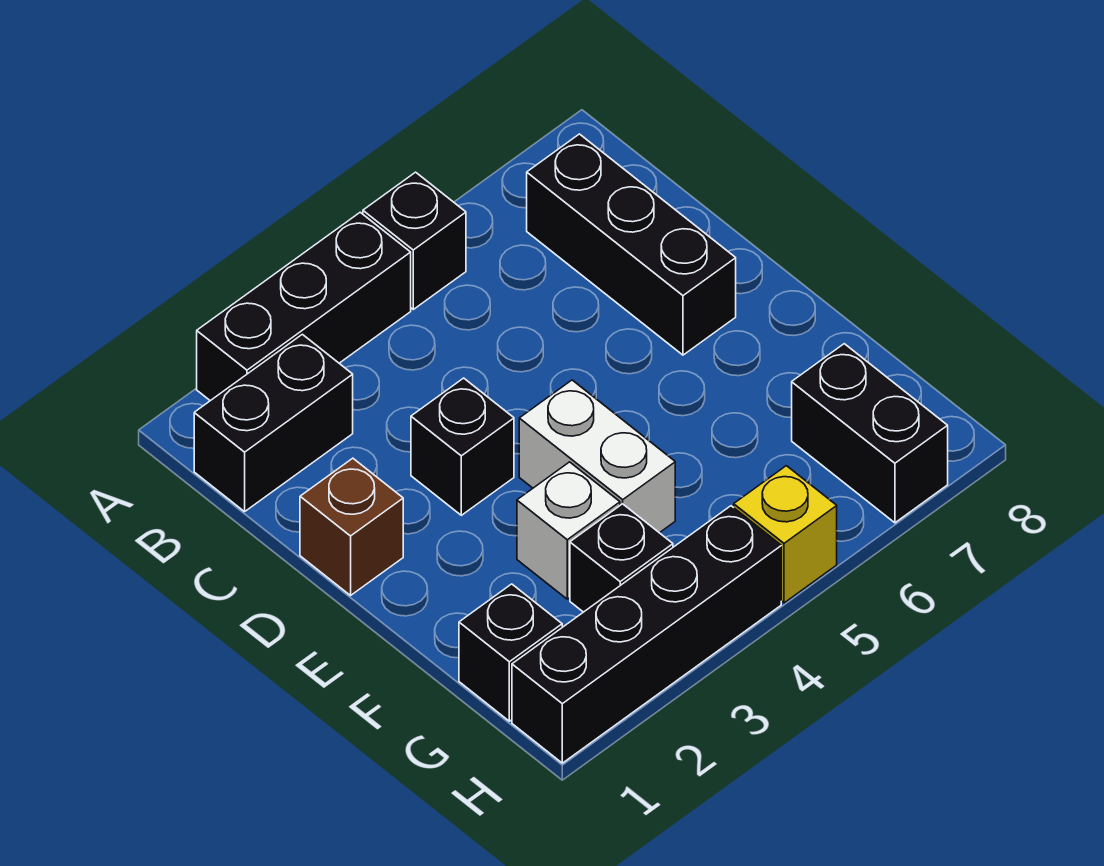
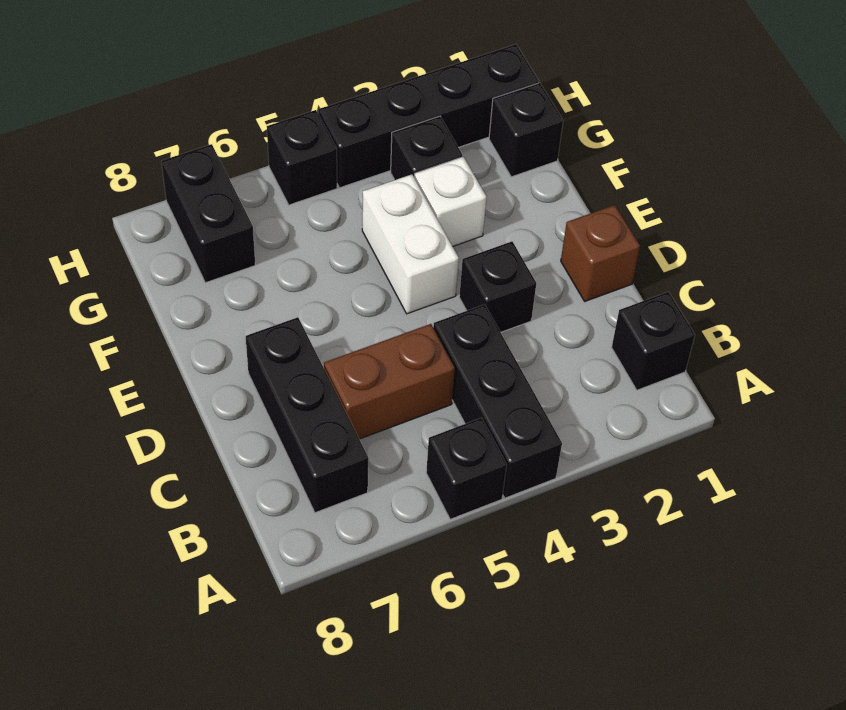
black brick A2:A4 level 1 -> black brick A4:C4 level 1
black brick B1:B2 level 1 -> black brick B1 level 1
none -> brown brick C5:C6 level 1
yellow brick H5 level 1 -> black brick H5 level 1

